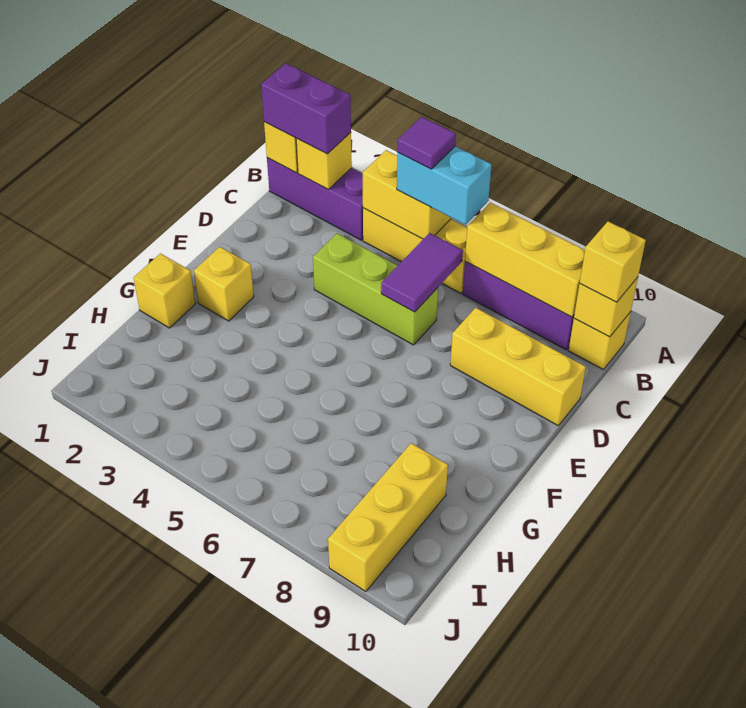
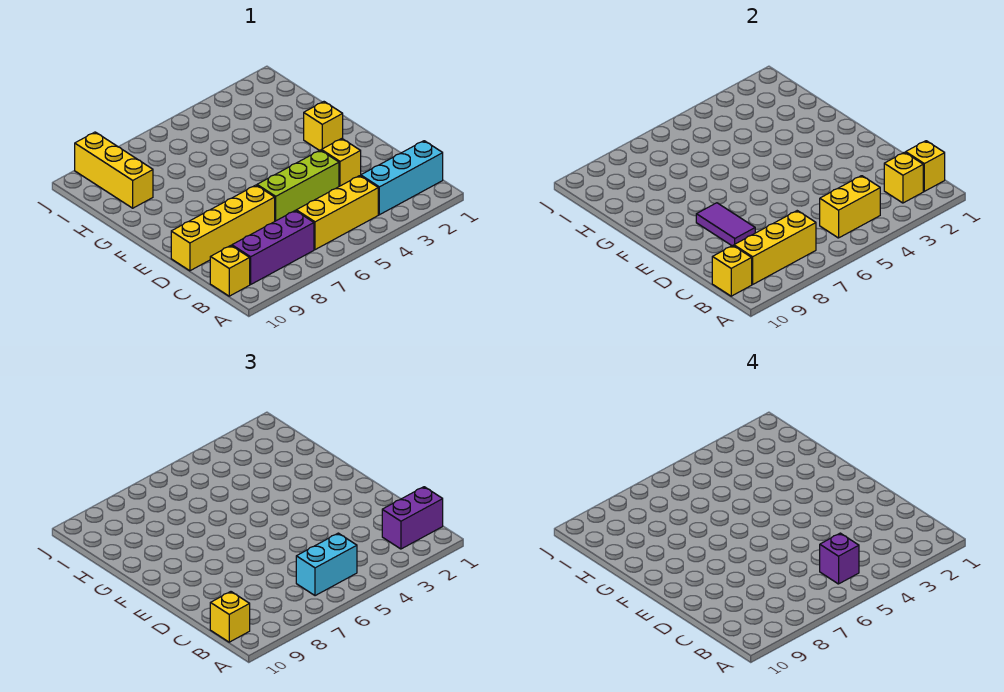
purple brick B1:B3 level 1 -> cyan brick B1:B3 level 1
purple tile B5 level 4 -> purple brick B5 level 4
purple tile C6:D6 level 2 -> purple tile D8:E8 level 2
yellow brick D8:D10 level 1 -> yellow brick D7:D10 level 1
yellow brick G1 level 1 -> yellow brick D3 level 1

